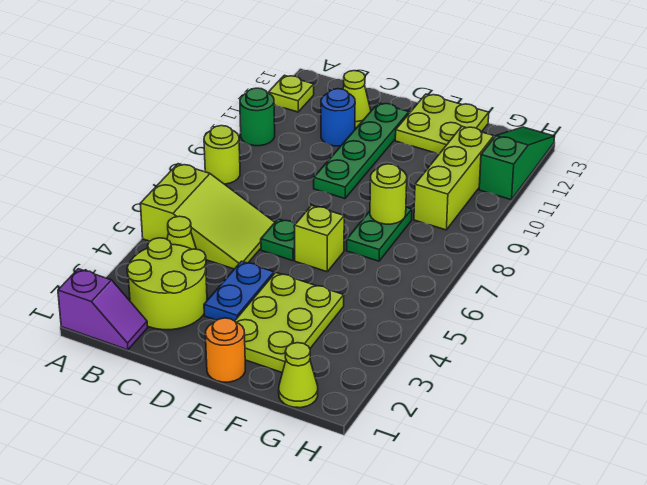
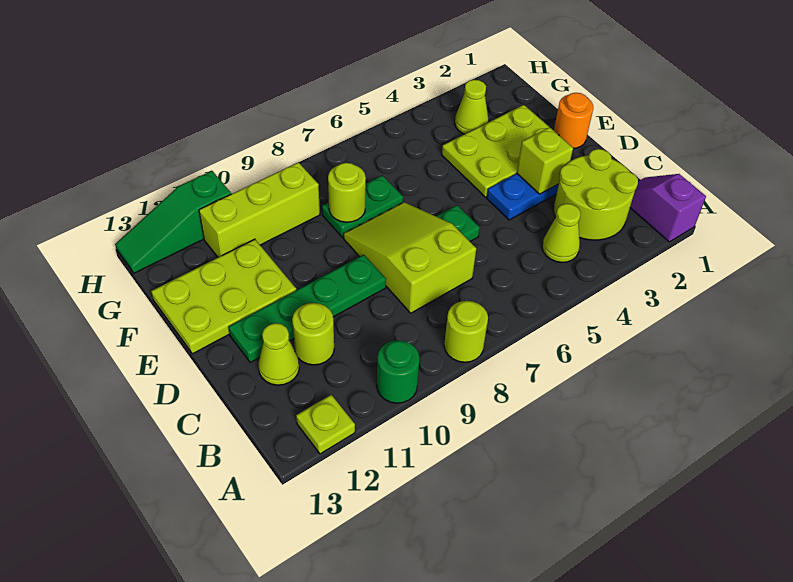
lime slope A5:C6 level 1 top A -> lime slope C7:E8 level 1 top C
blue round brick C11 level 1 -> lime round brick C11 level 1
lime brick E6 level 1 -> lime brick D3 level 2
lime plate E12:F13 level 1 -> lime plate E11:F13 level 1
lime cone G1 level 1 -> lime cone G3 level 1

